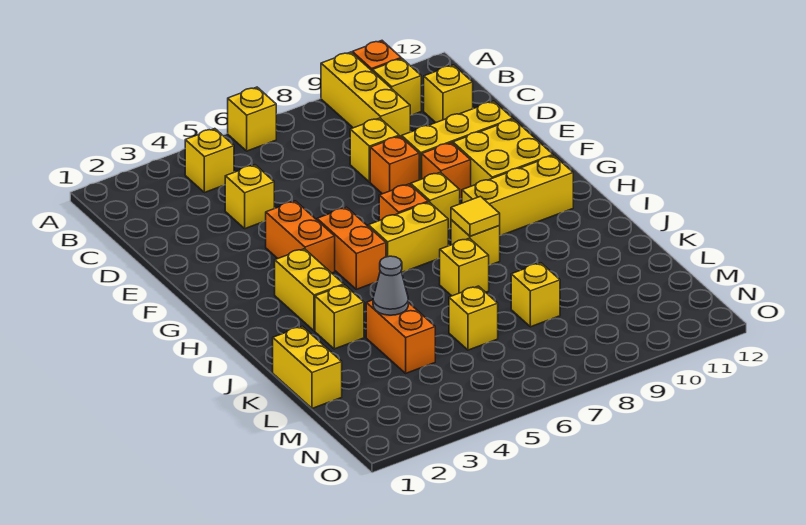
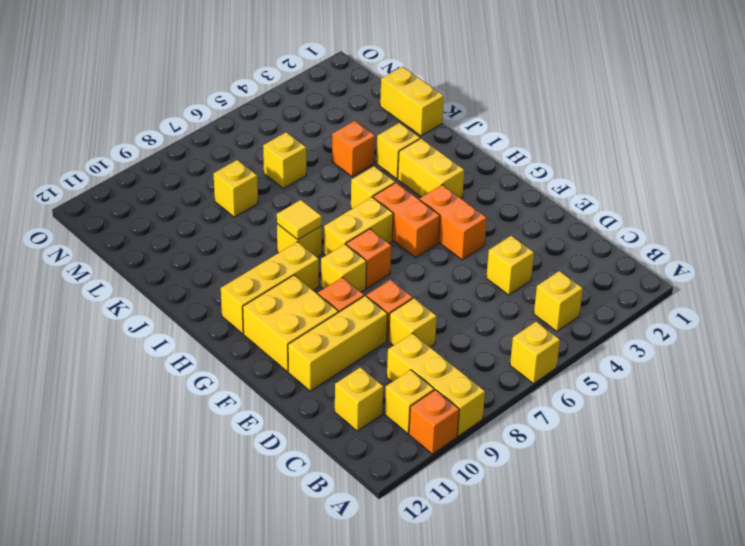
yellow brick J7 level 1 -> yellow brick I5 level 1
orange brick K4:L4 level 1 -> orange brick K4 level 1
grey cone K4 level 2 -> none

